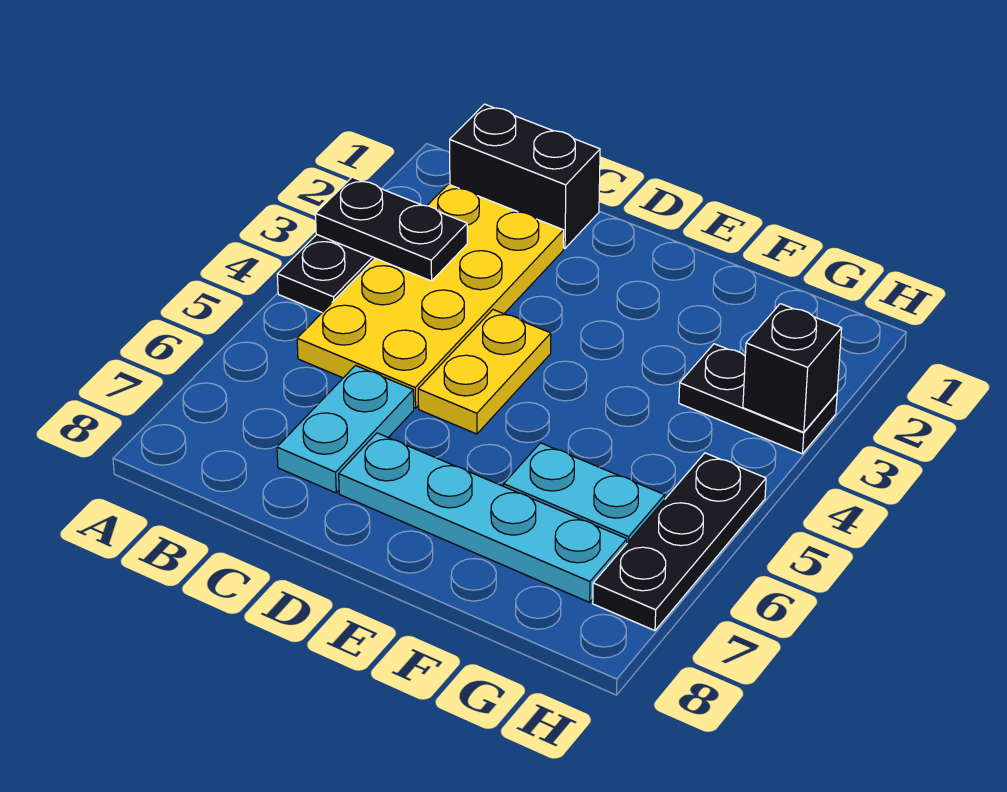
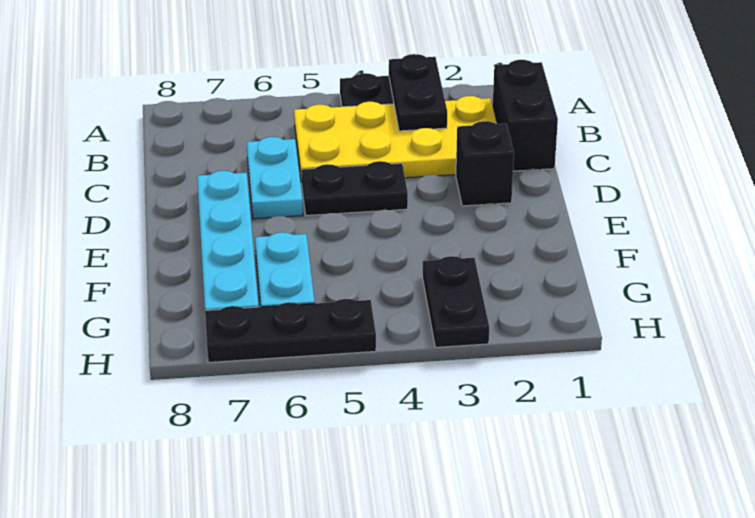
cyan plate C6:C7 level 1 -> cyan plate C6:D6 level 1
yellow plate D4:D5 level 1 -> black plate D4:D5 level 1
black brick H3 level 2 -> black brick D2 level 1

